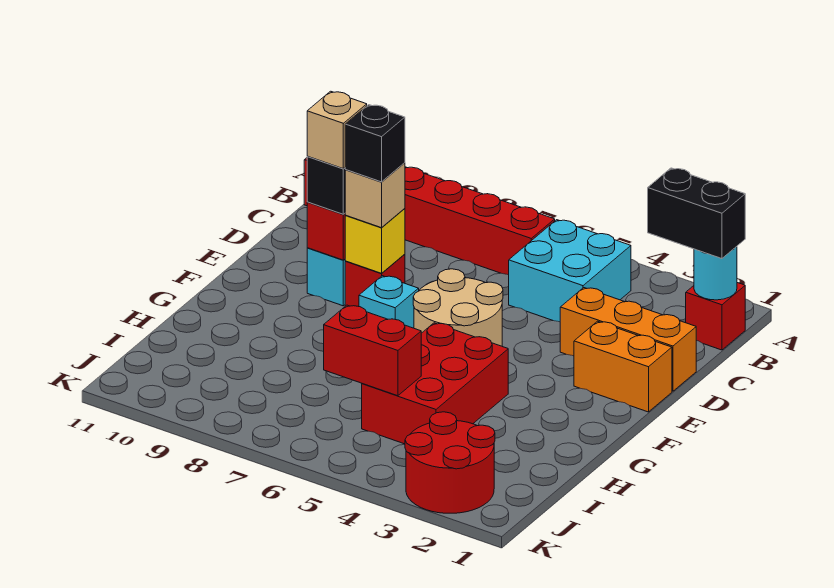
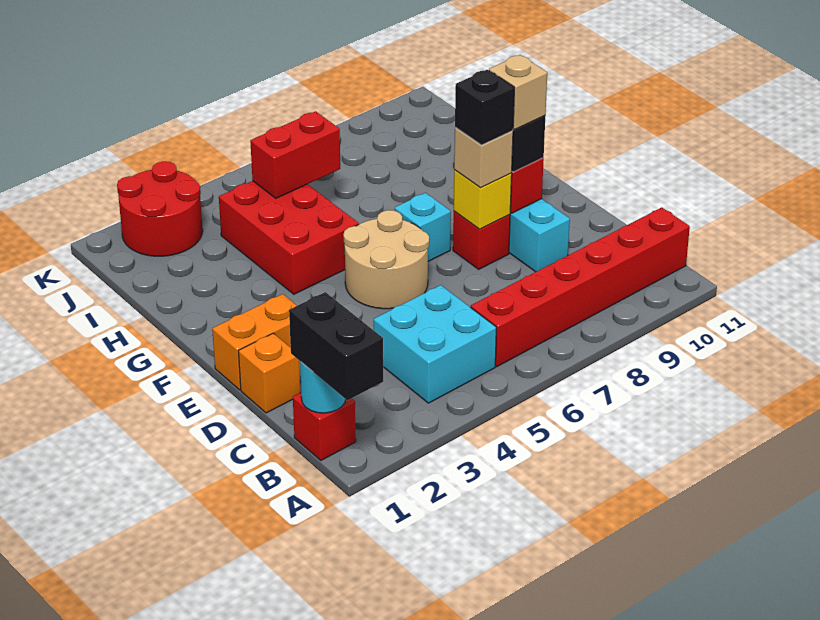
black brick B1:B2 level 3 -> black brick A1:B1 level 3
orange brick D1:D3 level 1 -> orange brick D1 level 1

